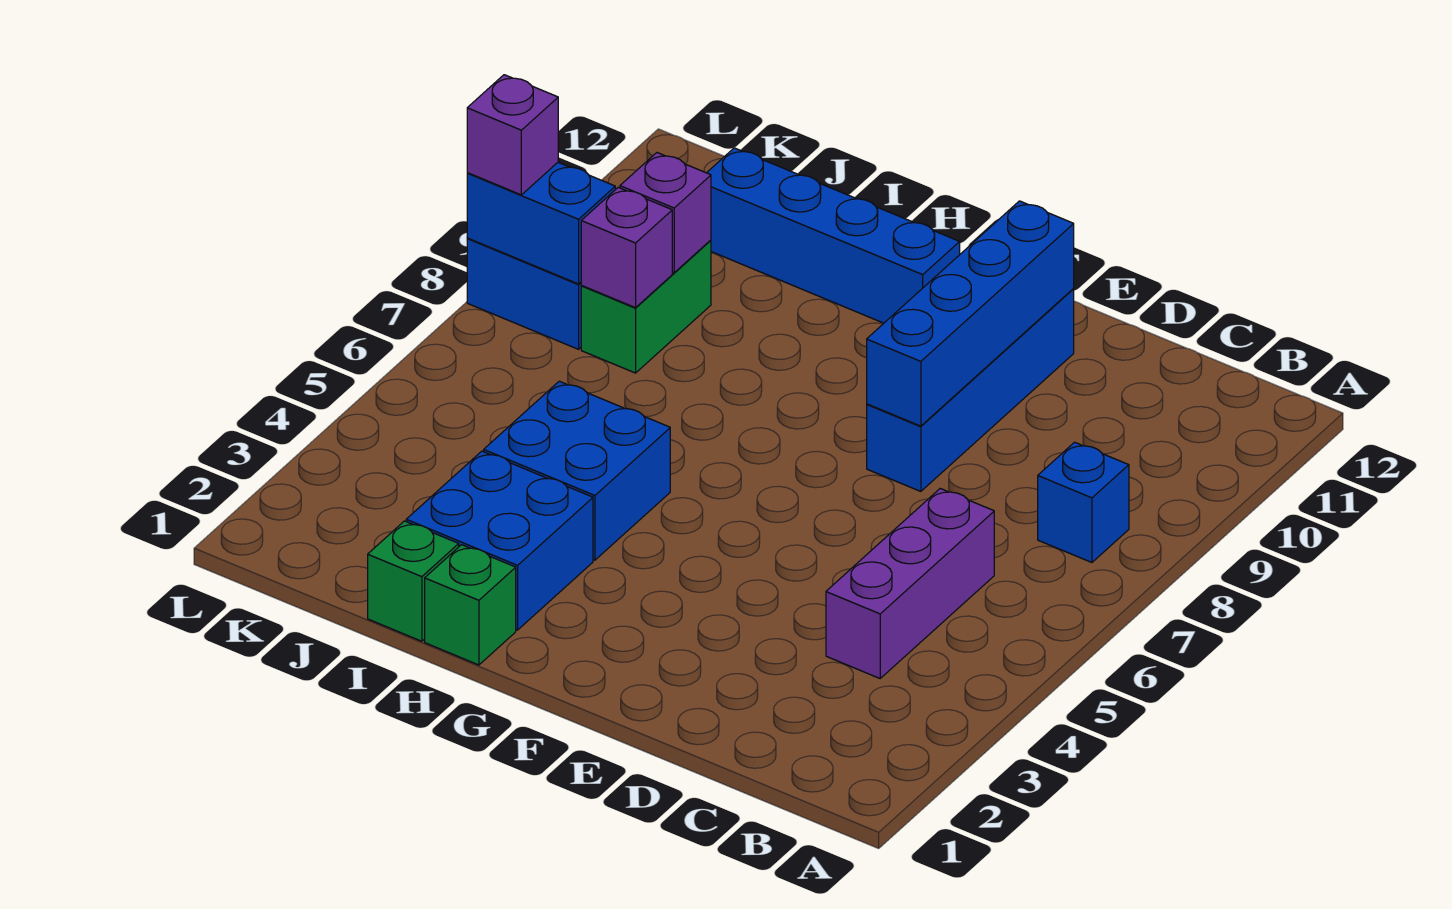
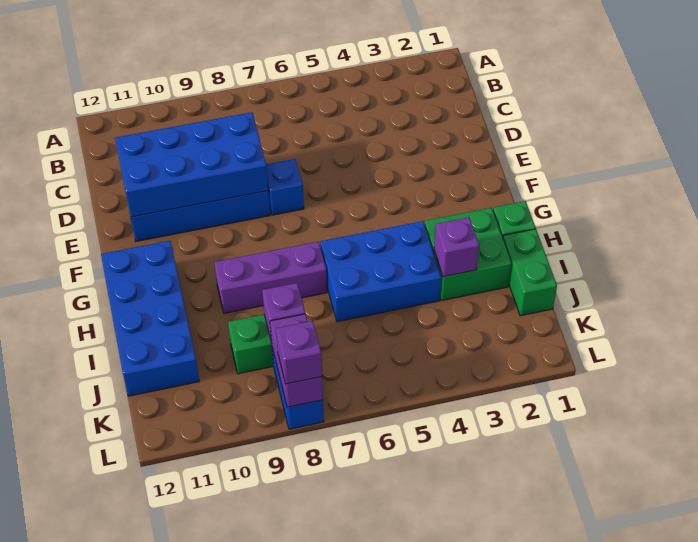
blue brick B8 level 1 -> blue brick E7 level 1
purple brick C4:C6 level 1 -> purple brick H7:H9 level 1
blue brick E8:E11 level 2 -> blue brick D8:E11 level 2
blue brick G11:J11 level 1 -> blue brick G11:J12 level 1
blue brick H2:I3 level 1 -> green brick H2:I3 level 1
blue brick H4:I5 level 1 -> blue brick H4:I6 level 1
green brick I1 level 1 -> green brick I1:J1 level 1
purple brick J9 level 2 -> purple brick I3 level 2
blue brick K8:L8 level 2 -> purple brick K8:L8 level 2

